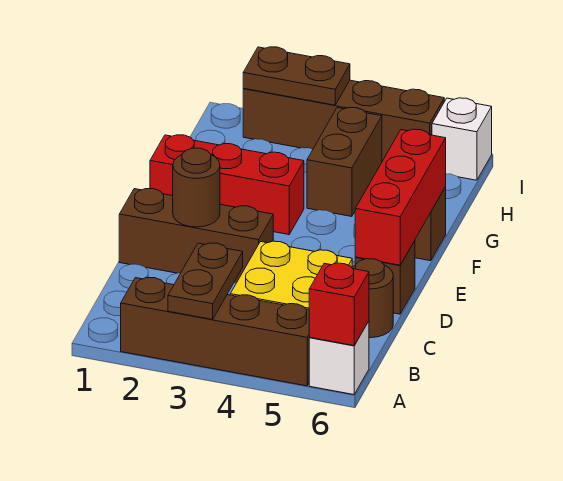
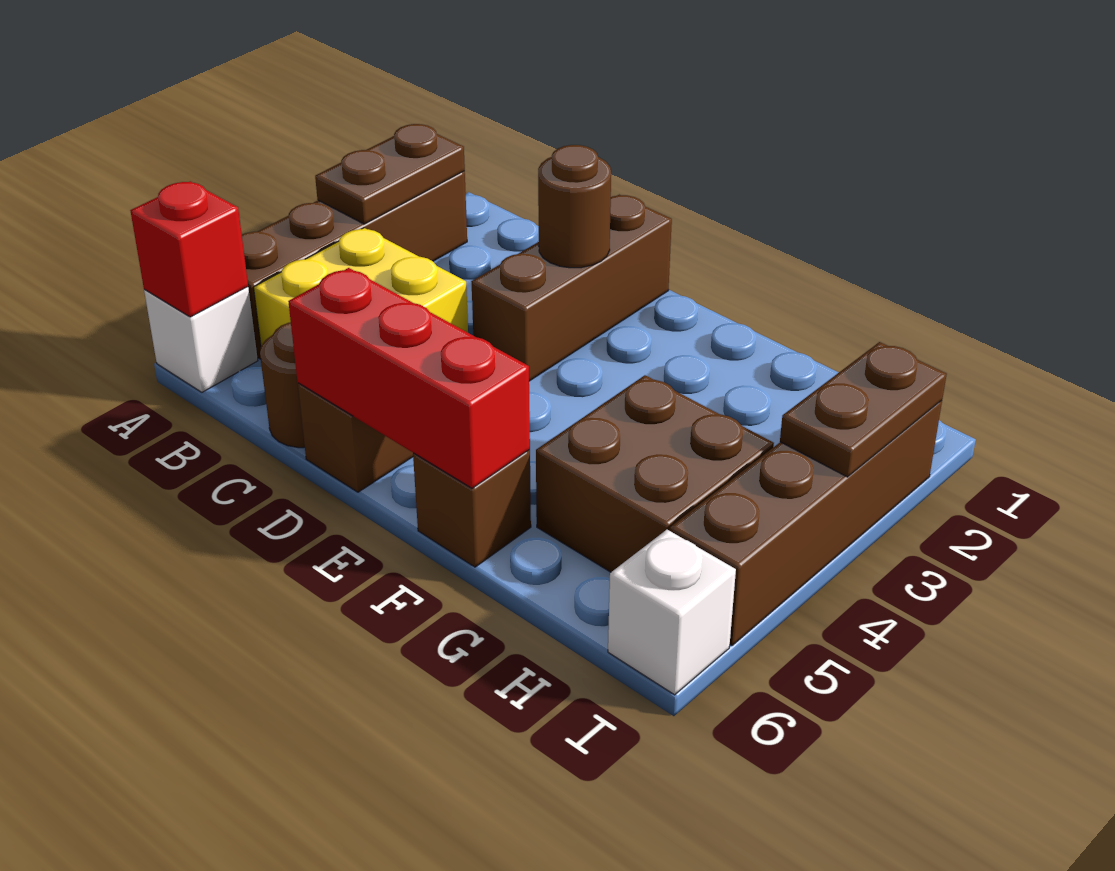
brown plate A3:B3 level 2 -> brown plate A2:A3 level 2
red brick F1:F3 level 1 -> none
brown brick G4:H4 level 1 -> brown brick G4:H5 level 1

